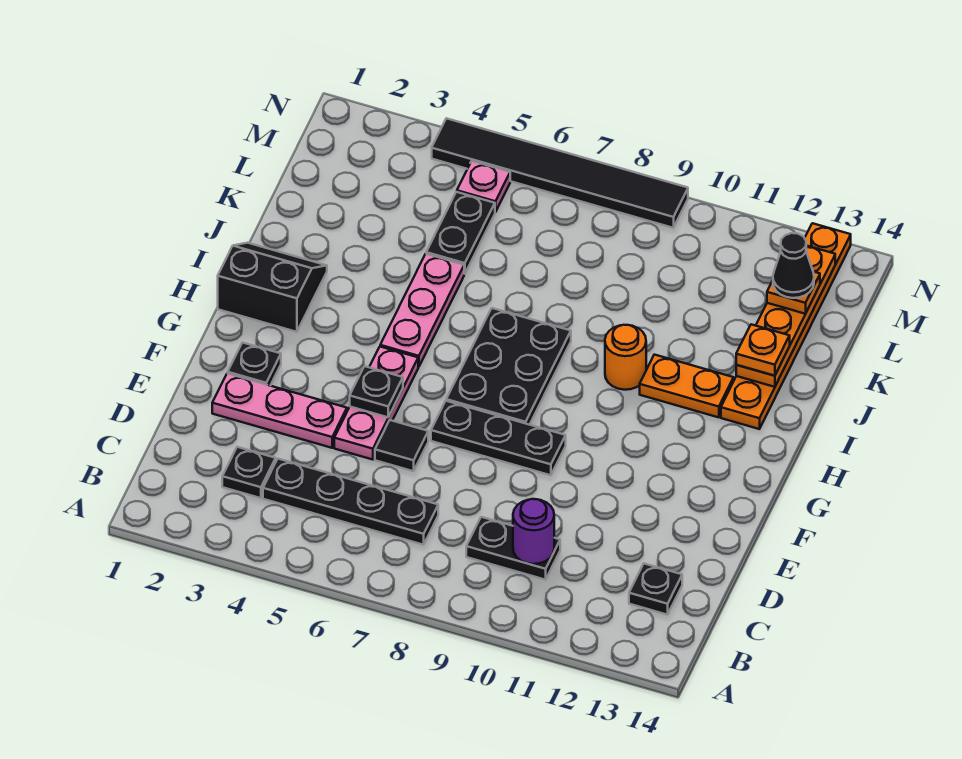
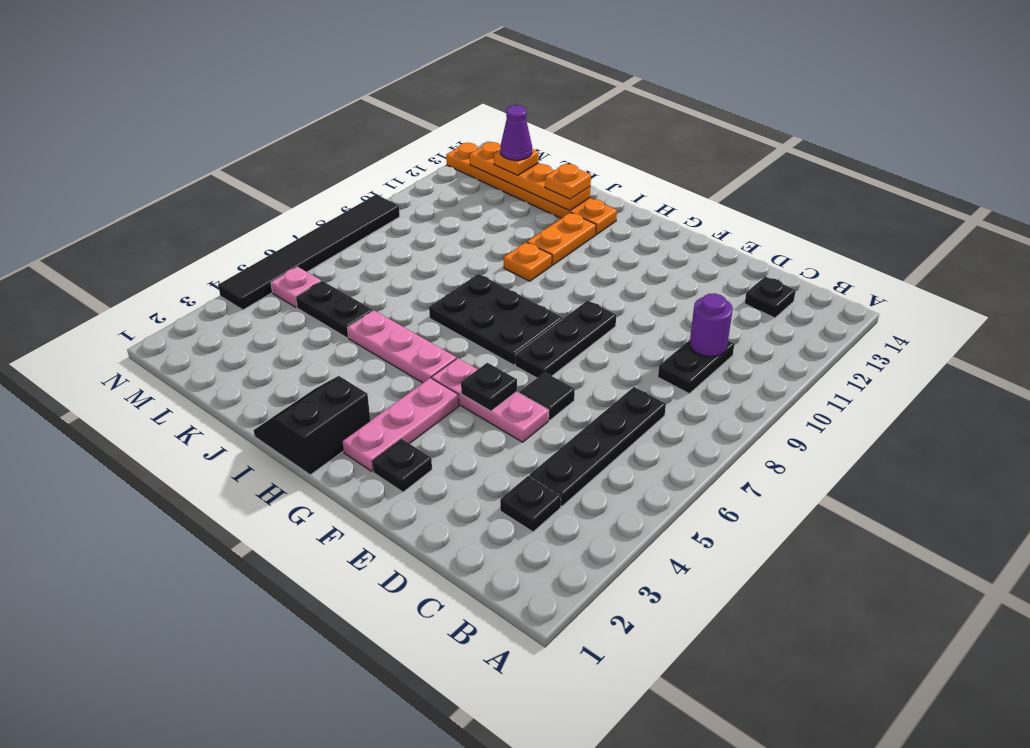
pink plate E2:E4 level 1 -> pink plate G2:G4 level 1
orange round brick I10 level 1 -> orange plate I10 level 1
black cone L13 level 4 -> purple cone L13 level 4

